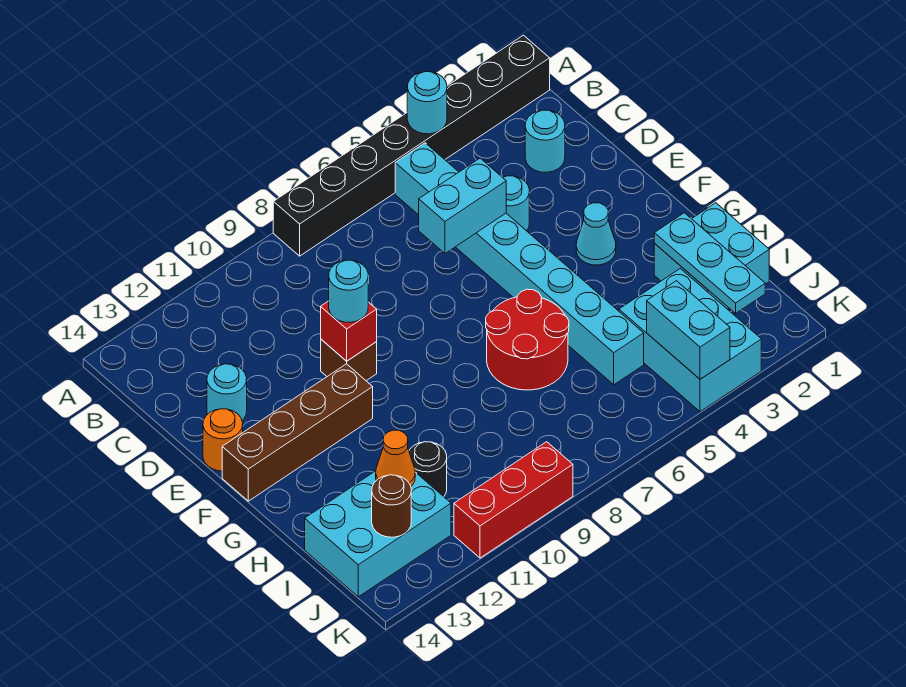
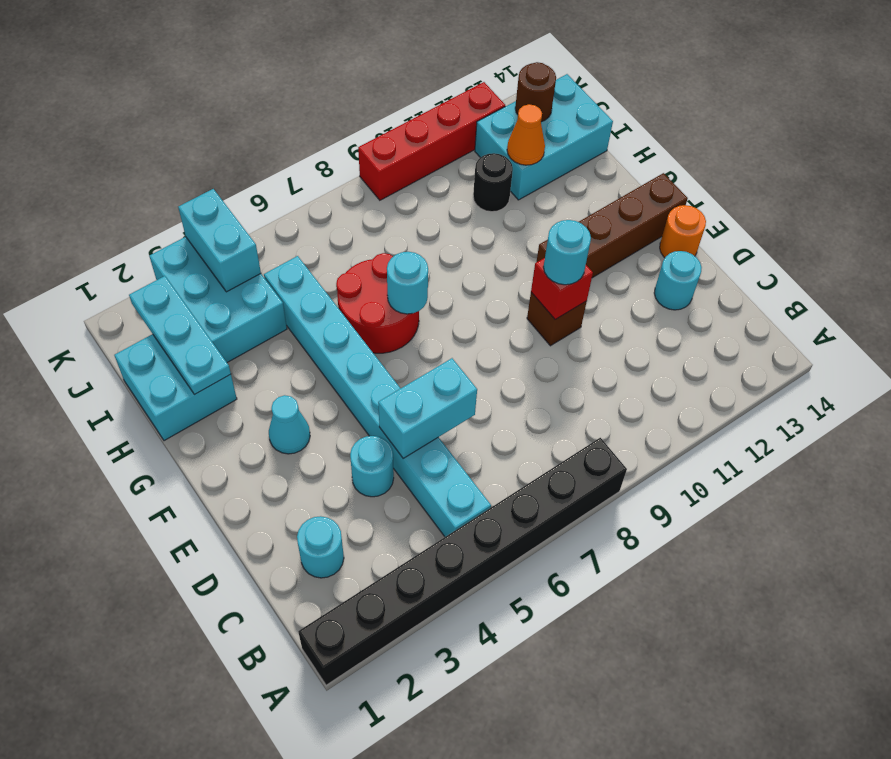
cyan round brick A4 level 2 -> cyan round brick G7 level 2
red brick K9:K11 level 1 -> red brick K9:K12 level 1

